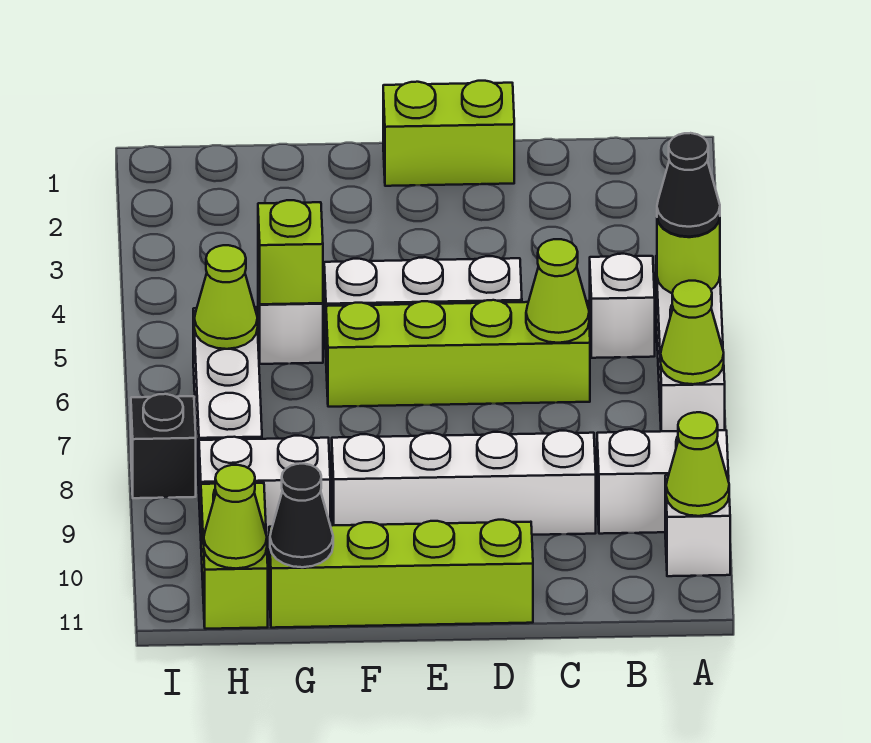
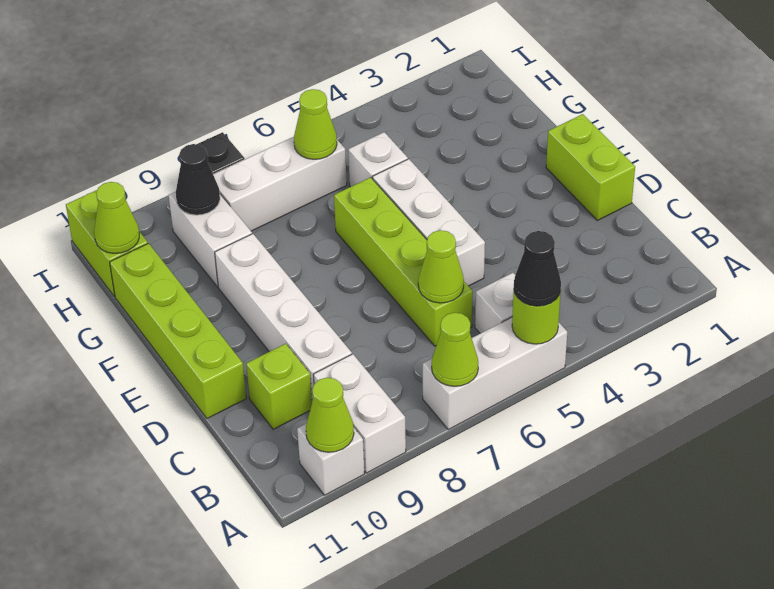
lime brick G5 level 2 -> lime brick C10 level 1
black cone G11 level 2 -> black cone H9 level 2
lime brick H10:H11 level 1 -> lime brick H11:I11 level 1

